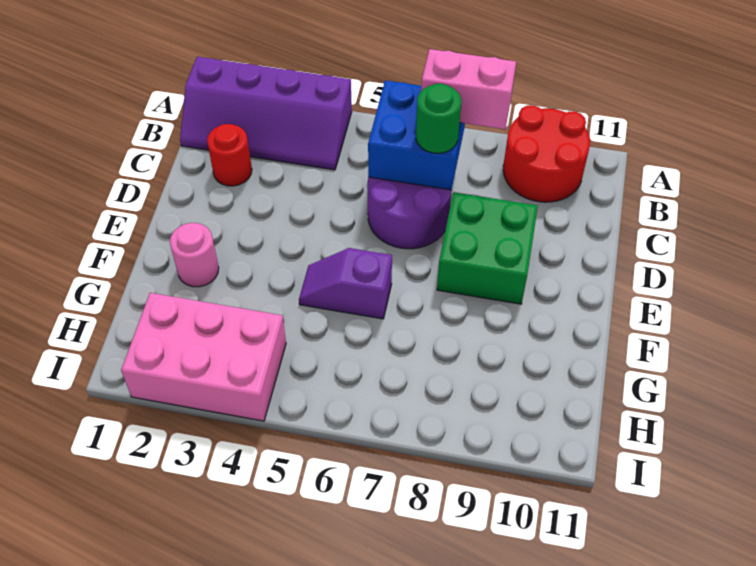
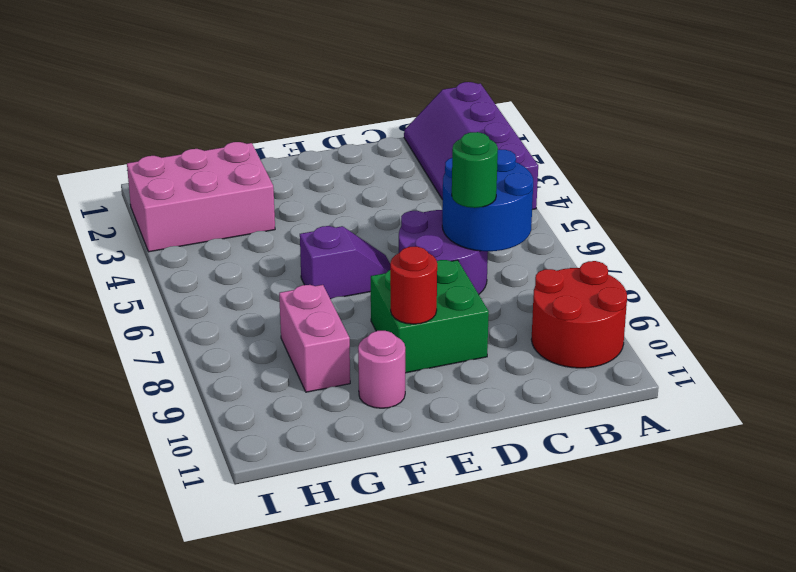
blue brick B6:C7 level 2 -> blue round brick B6:C7 level 2
pink brick B7:B8 level 3 -> pink brick G8:G9 level 1
red round brick C2 level 1 -> red round brick E9 level 2
pink round brick F2 level 1 -> pink round brick F10 level 1
purple slope F5:F6 level 1 top 6 -> purple slope E6:F6 level 1 top F
pink brick H2:I4 level 1 -> pink brick G2:I3 level 1

